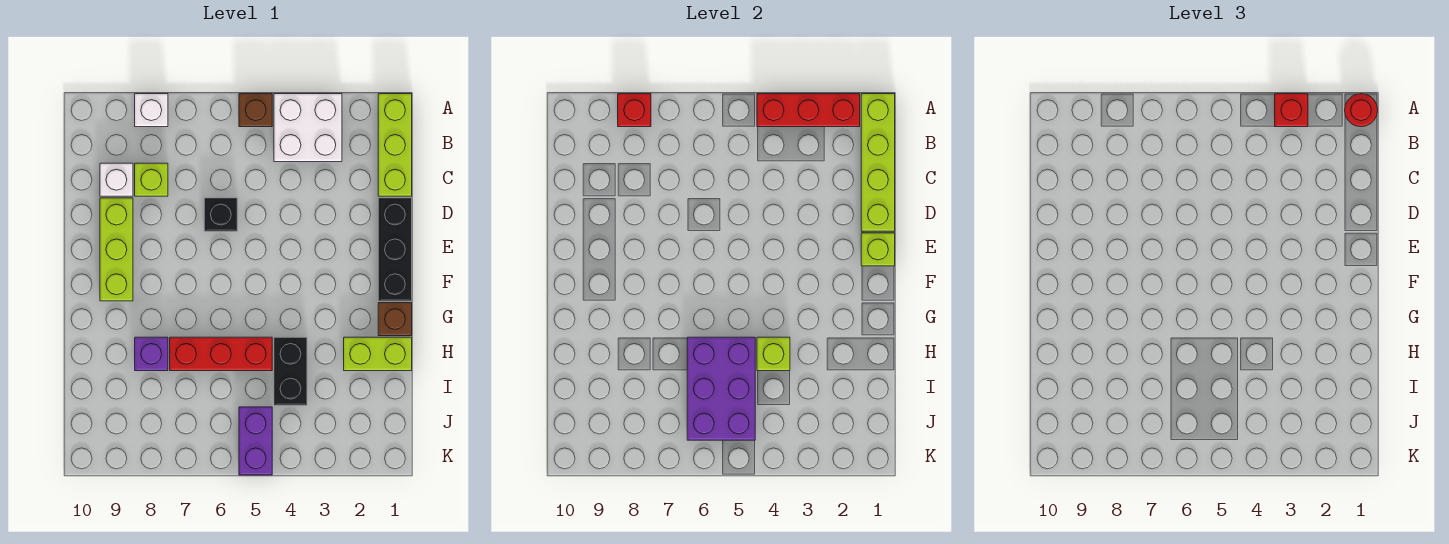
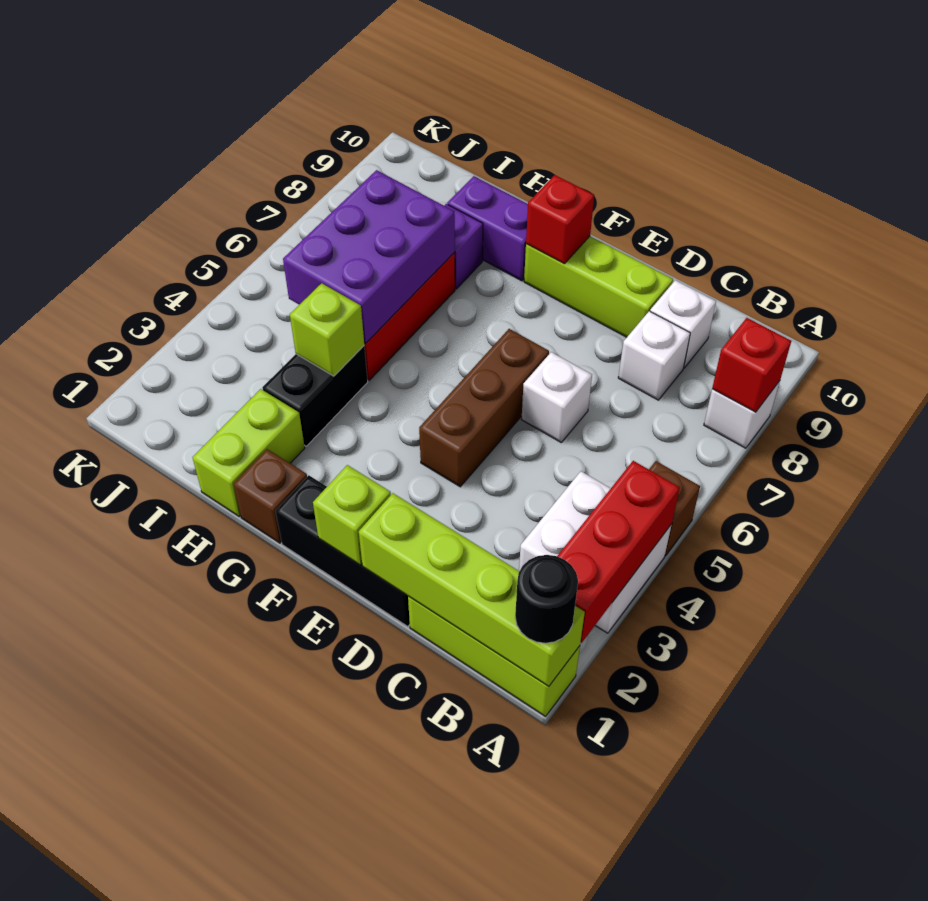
red round brick A1 level 3 -> black round brick A1 level 3
red brick A3 level 3 -> red brick F9 level 2
lime brick C8 level 1 -> white brick C8 level 1
black brick D6 level 1 -> white brick D6 level 1
none -> brown brick E4:E6 level 1
black brick H4:I4 level 1 -> black brick H3:H4 level 1
purple brick H5:J6 level 2 -> purple brick H5:I7 level 2
purple brick J5:K5 level 1 -> purple brick G9:H9 level 1

